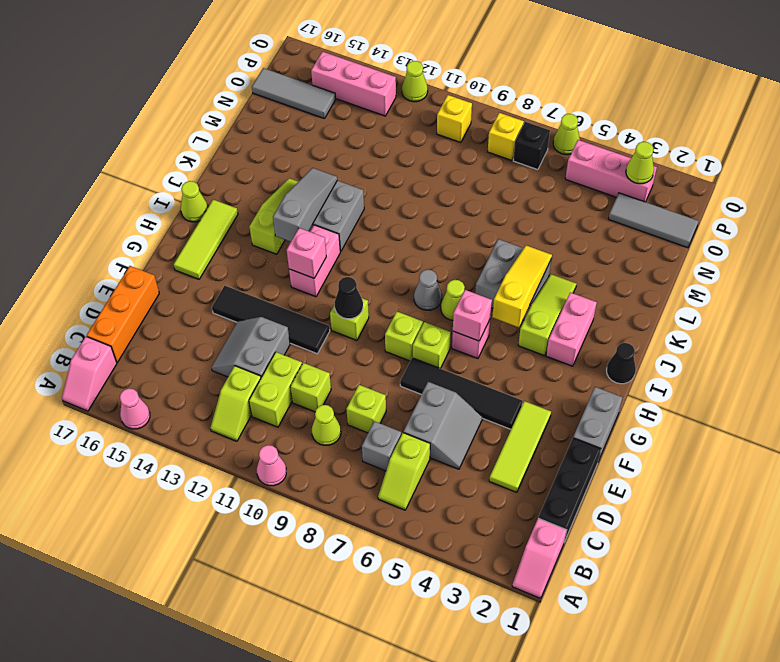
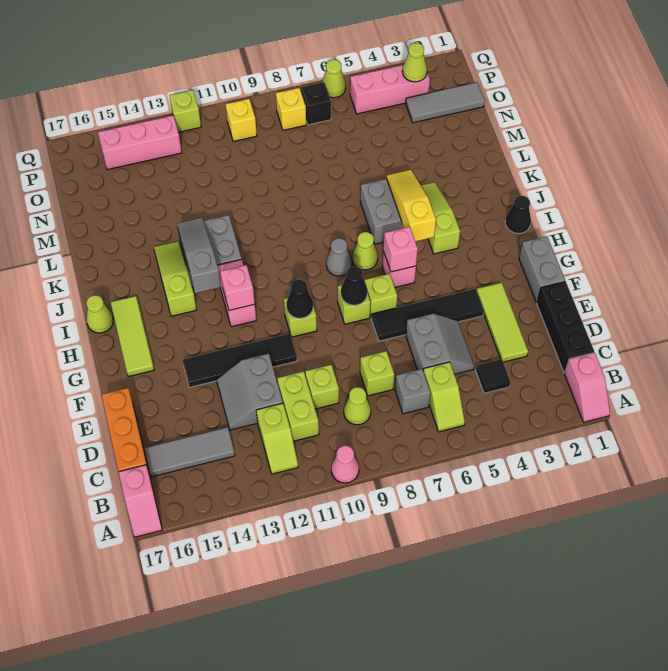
pink cone A15 level 1 -> none
none -> black tile C4 level 1
none -> black cone G8 level 2
pink brick I3:J3 level 1 -> none
grey tile O15:O17 level 1 -> grey tile C14:C16 level 1
lime cone Q12 level 1 -> lime brick Q12 level 1

